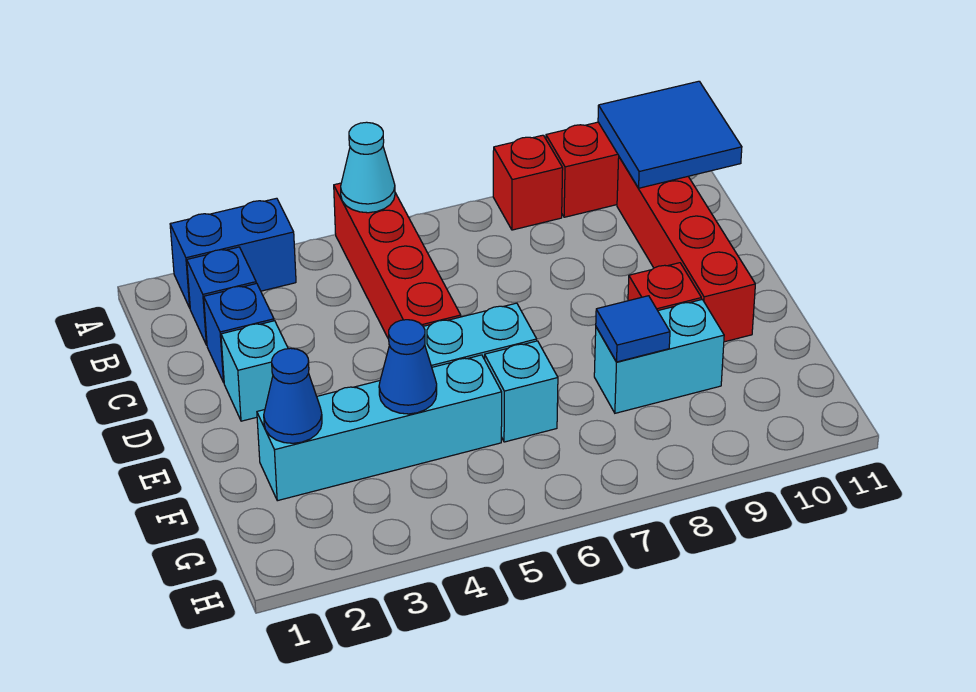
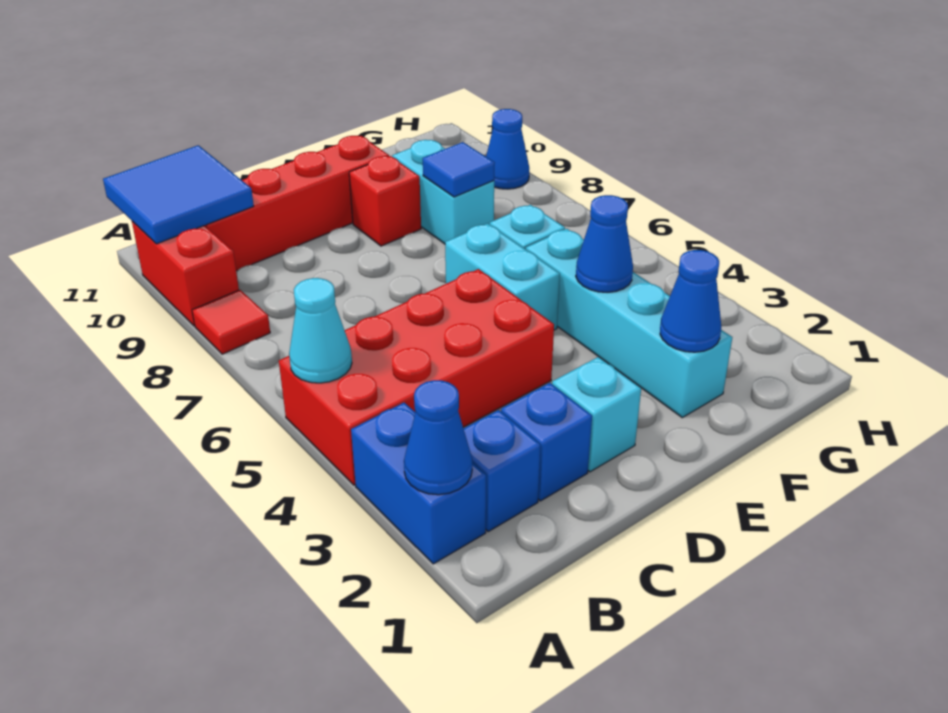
none -> blue cone A2 level 2
red brick A5:D5 level 1 -> red brick A4:D5 level 1
red brick A8 level 1 -> red tile A8 level 1
none -> blue cone H9 level 1

